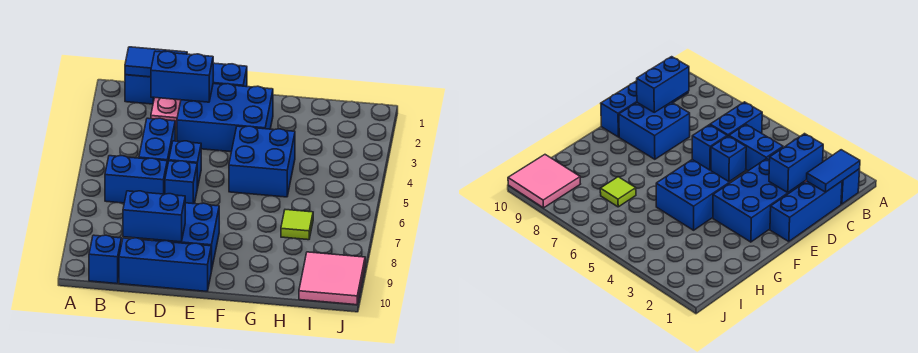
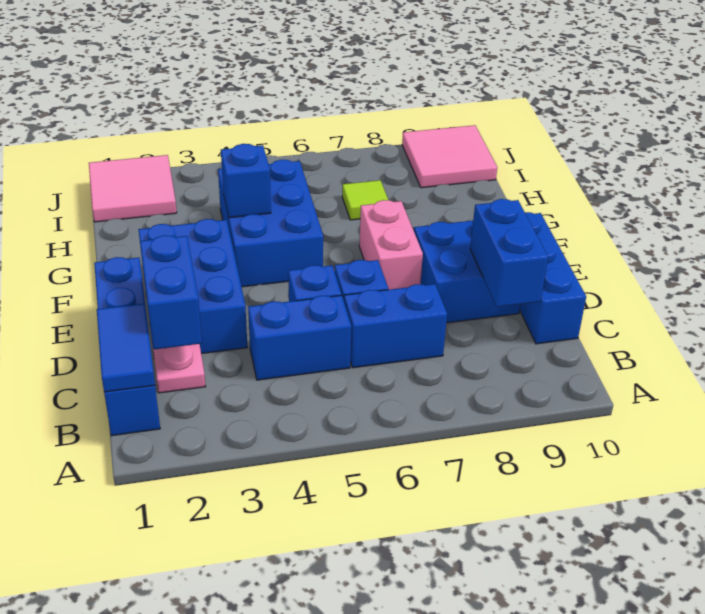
blue brick B6:C6 level 1 -> blue brick C6:C7 level 1
blue brick B10 level 1 -> blue brick G4 level 2
none -> pink brick E7:F7 level 1
blue brick F4:G5 level 1 -> blue brick F4:H5 level 1
none -> pink tile I1:J2 level 1

